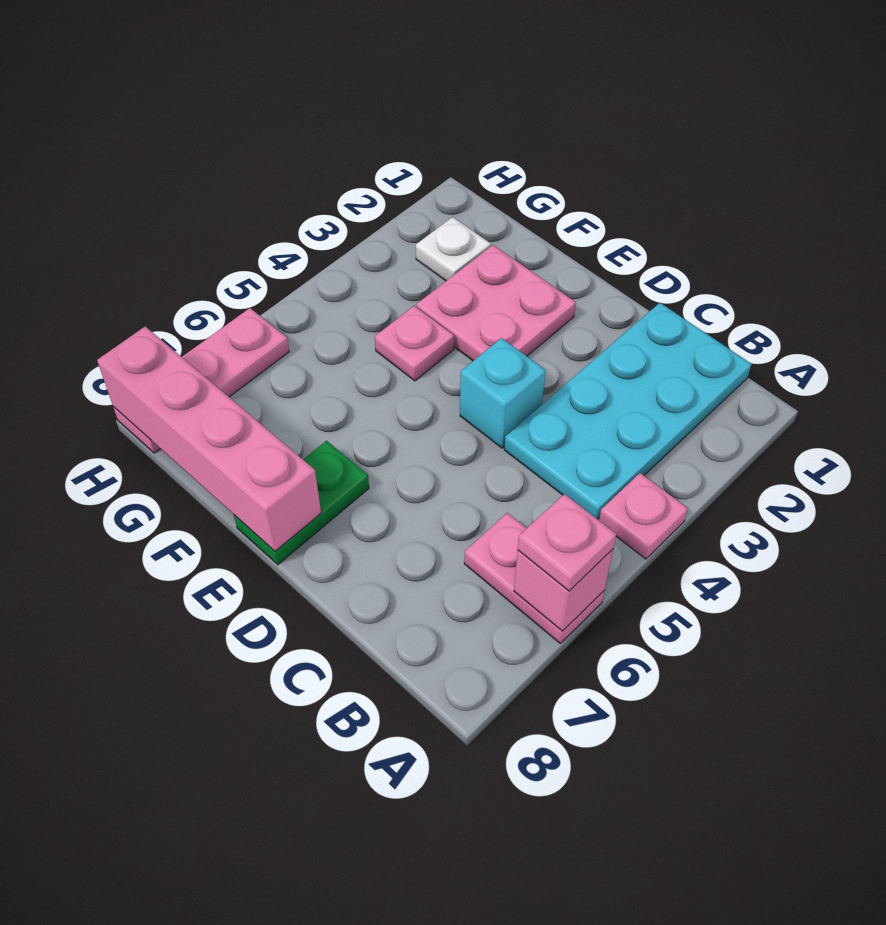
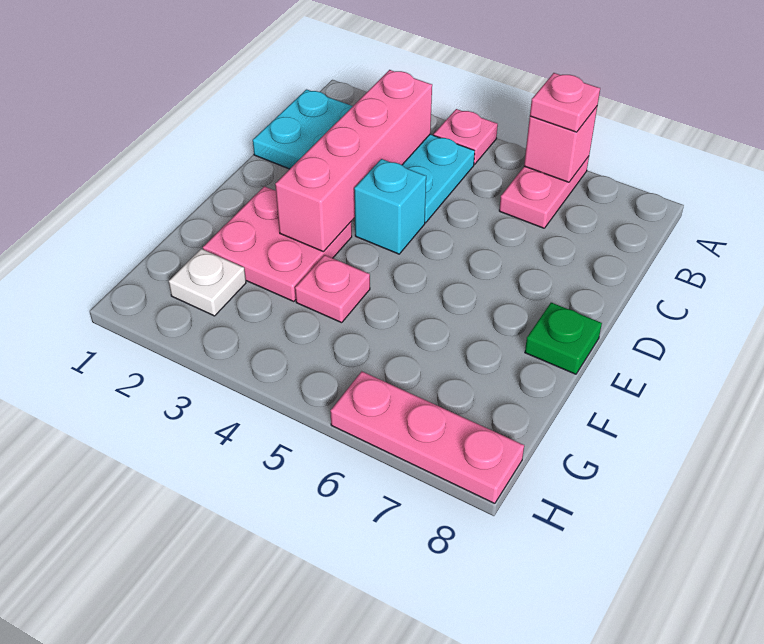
green plate E7:E8 level 1 -> green plate E8 level 1
pink brick E8:H8 level 2 -> pink brick B3:E3 level 2

